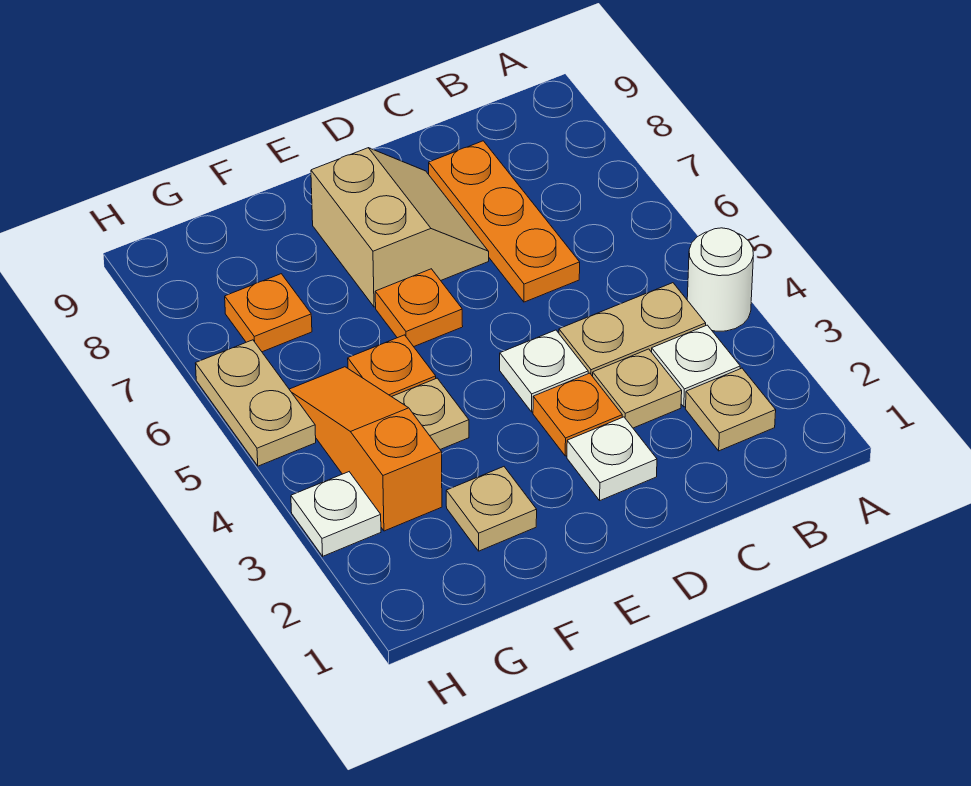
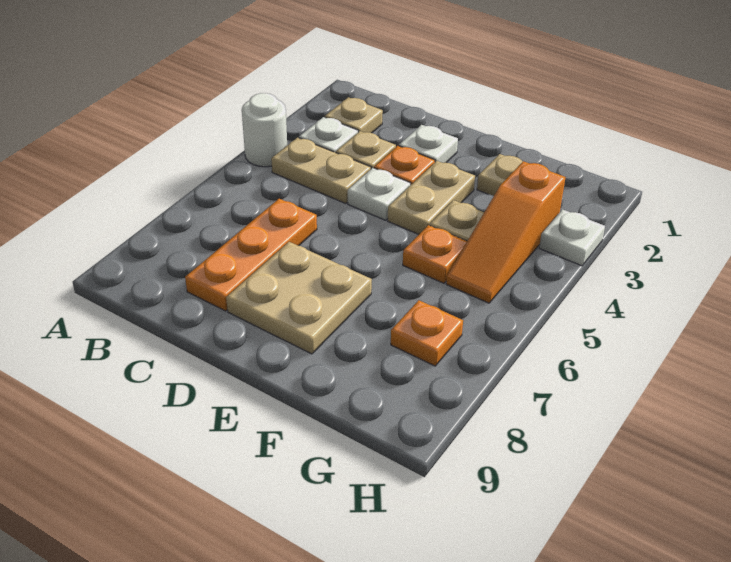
tan slope D7:E8 level 1 top E -> tan plate D7:E8 level 1
orange plate E6 level 1 -> none
tan plate H5:H6 level 1 -> tan plate E3:E4 level 1

